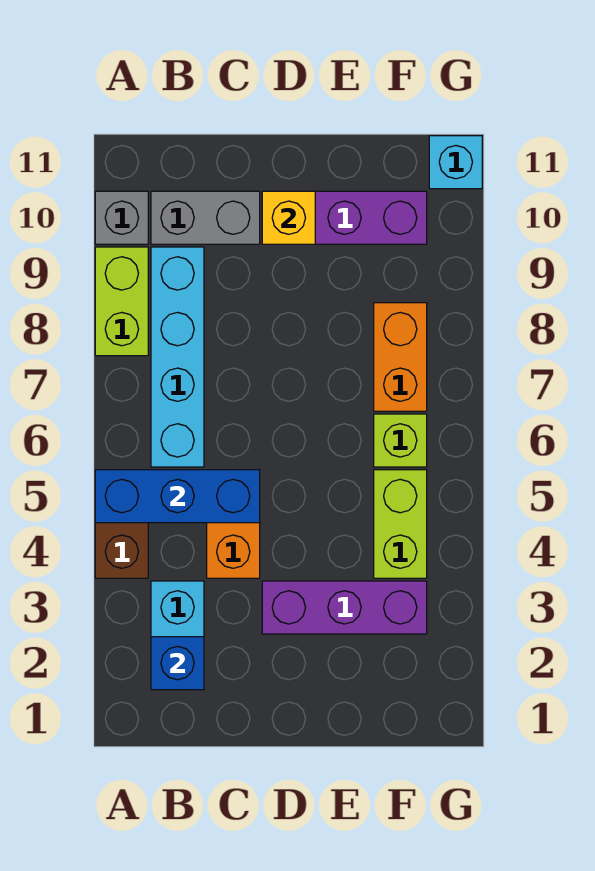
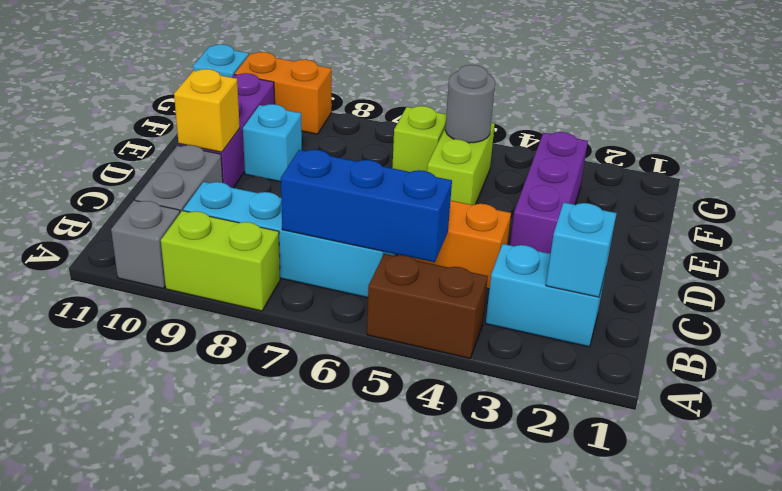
blue brick A5:C5 level 2 -> blue brick B5:B7 level 2
blue brick B2 level 2 -> cyan brick B2 level 2
none -> cyan brick E9 level 1
lime brick F4:F5 level 1 -> lime brick E5:F5 level 1
none -> grey round brick F5 level 2
orange brick F7:F8 level 1 -> orange brick G9:G10 level 1

